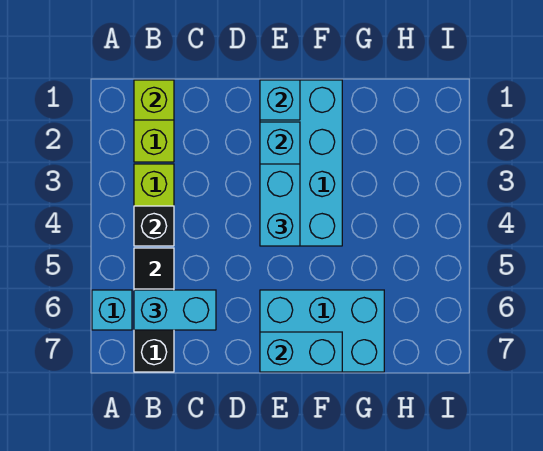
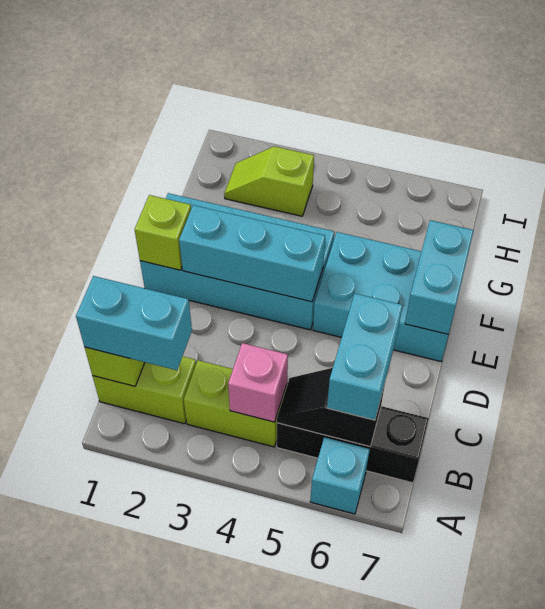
black brick B4 level 2 -> pink brick B4 level 2
cyan brick E1 level 2 -> lime brick E1 level 2
cyan brick E3:E4 level 3 -> cyan brick B1:B2 level 3
cyan brick E6:G7 level 1 -> cyan brick E5:F7 level 1
none -> lime slope H2:H3 level 1 top 3

